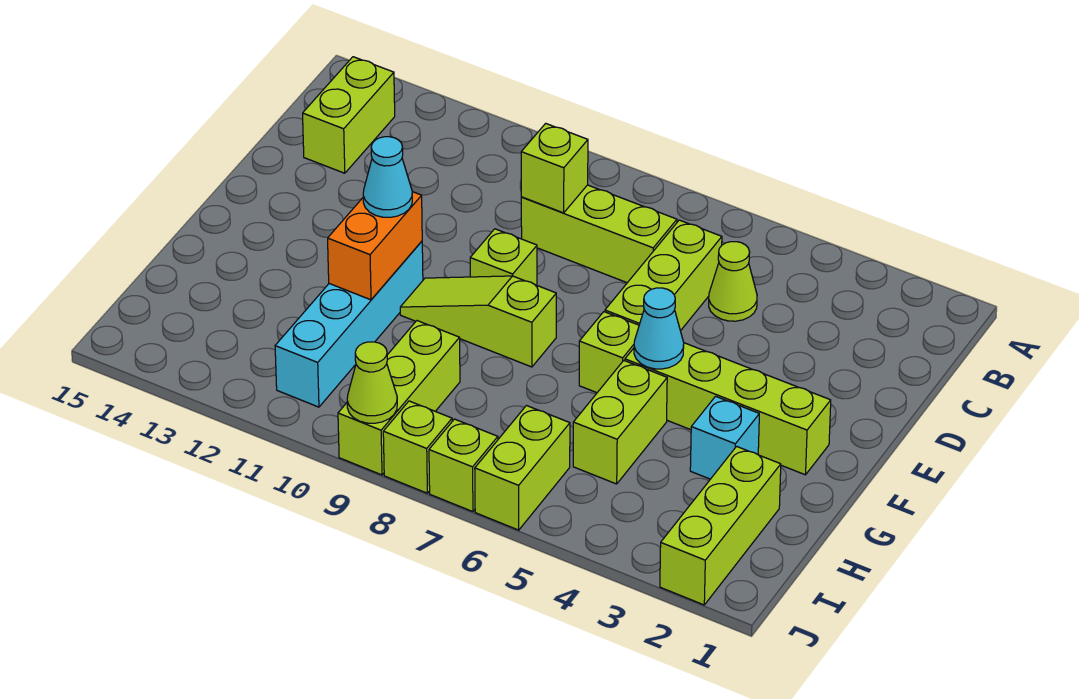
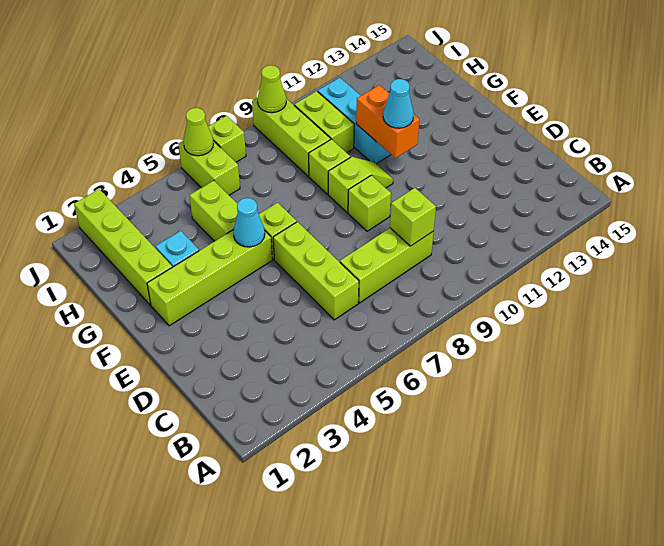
lime brick B14:C14 level 1 -> lime brick H10:I10 level 1
lime cone C5 level 1 -> lime cone J6 level 2
lime slope F8:F10 level 1 top 8 -> lime slope F9:F10 level 1 top 9
cyan brick F11:I11 level 1 -> cyan brick G11:I11 level 1
lime brick H2:J2 level 1 -> lime brick G2:J2 level 1
lime brick J8 level 1 -> lime brick G9 level 1

